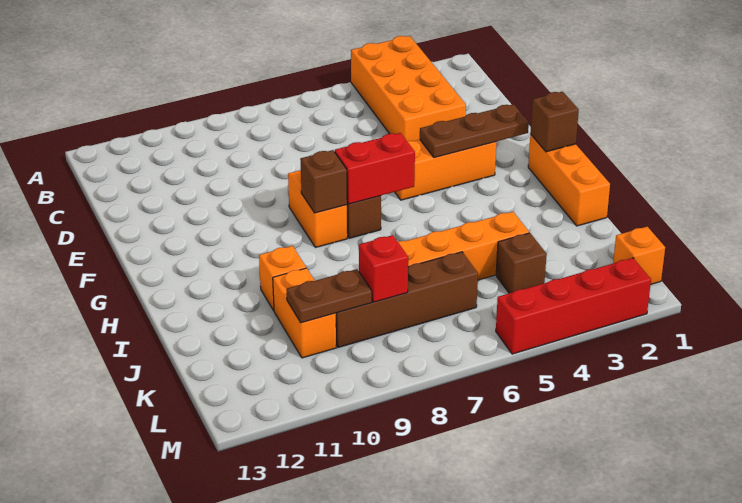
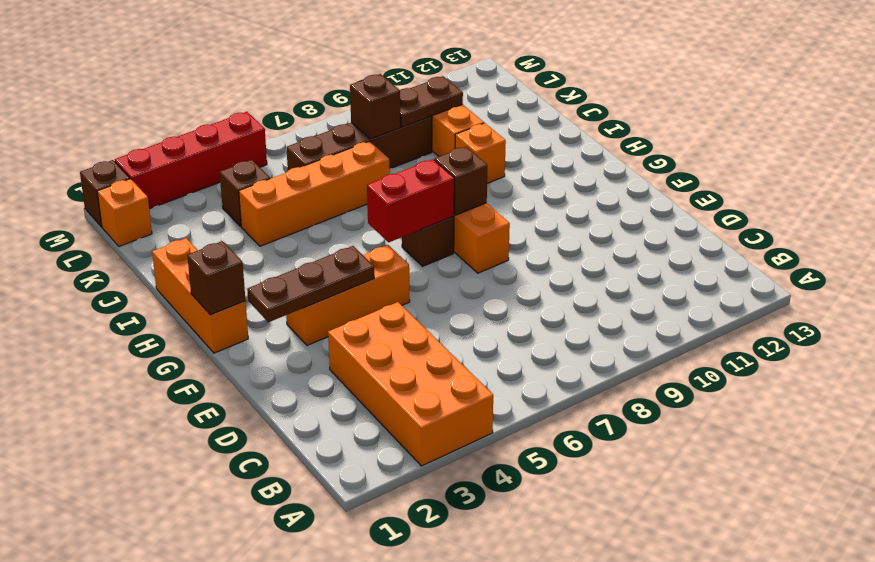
red brick K8 level 2 -> brown brick K8 level 2
none -> brown brick M1 level 1

